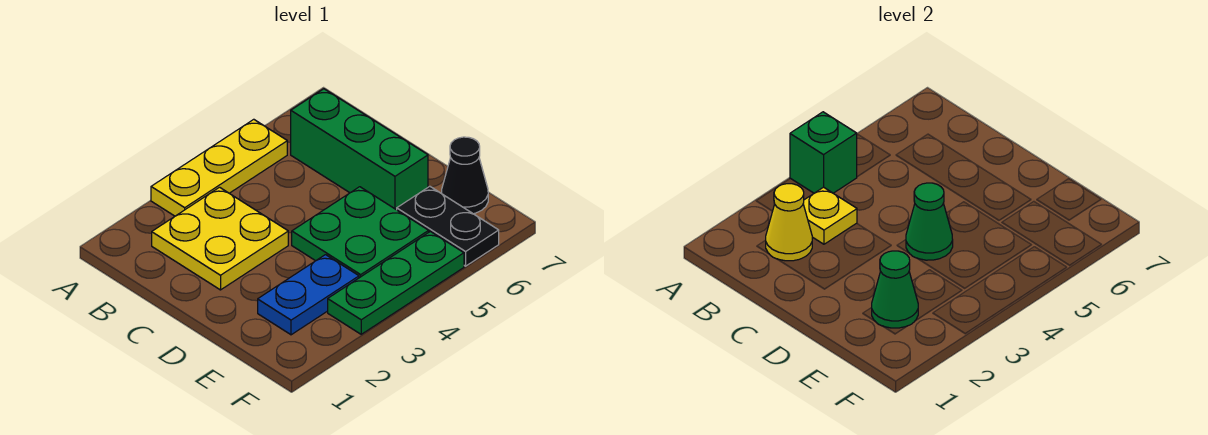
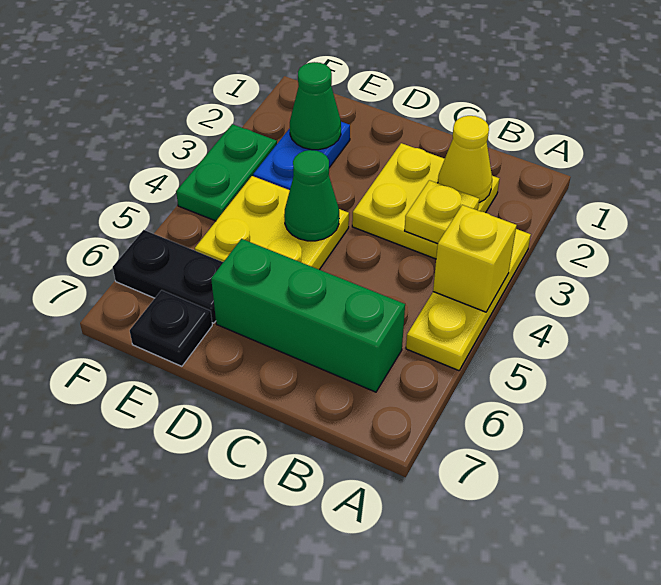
green brick A4 level 2 -> yellow brick A4 level 2
green plate D4:E5 level 1 -> yellow plate D4:E5 level 1
black cone E7 level 1 -> black plate E7 level 1
green plate F3:F5 level 1 -> green plate F3:F4 level 1

